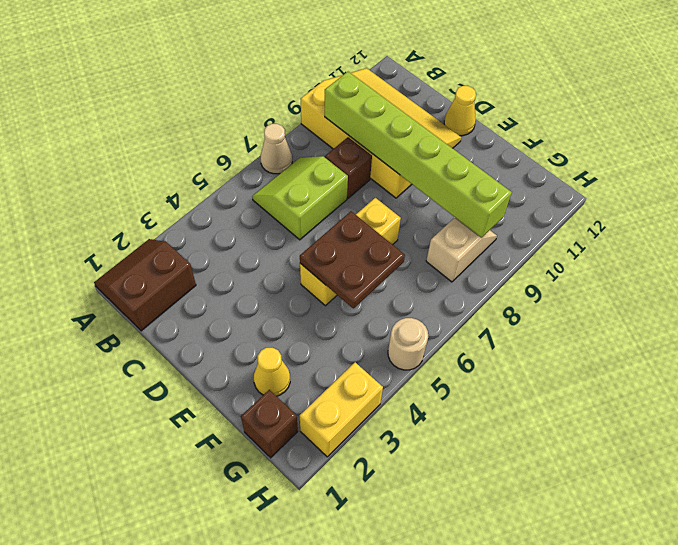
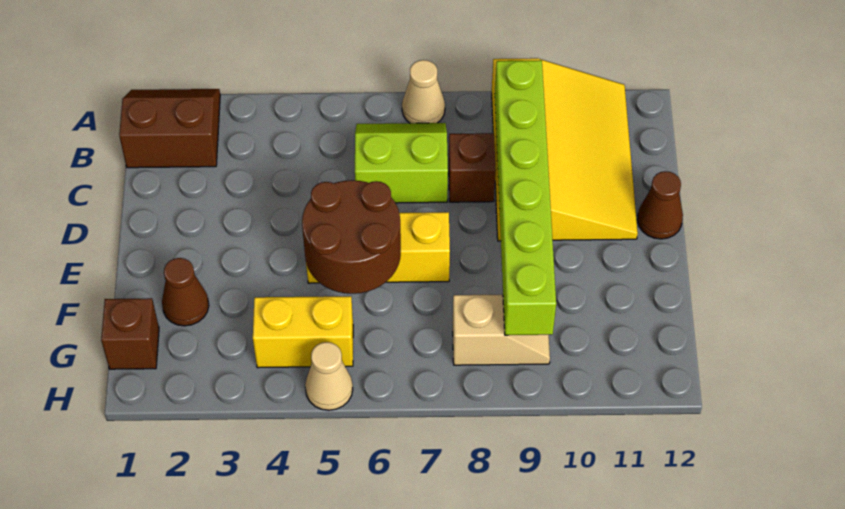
yellow cone D12 level 1 -> brown cone D12 level 1
brown plate E5:F6 level 2 -> brown round brick E5:F6 level 2
yellow cone F2 level 1 -> brown cone F2 level 1
yellow brick H2:H3 level 1 -> yellow brick G4:G5 level 1
tan round brick H5 level 1 -> tan cone H5 level 1

